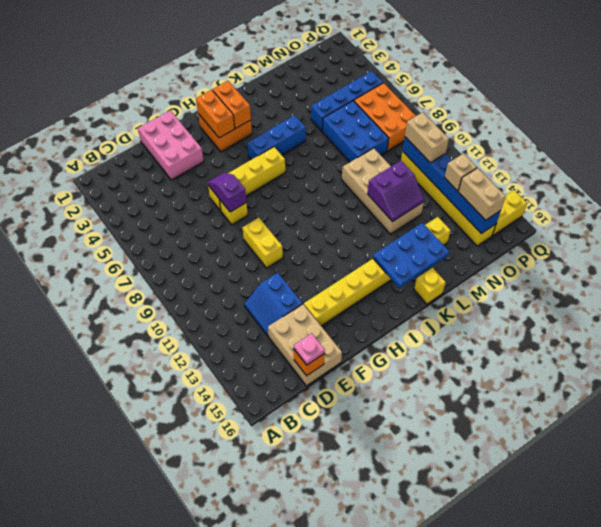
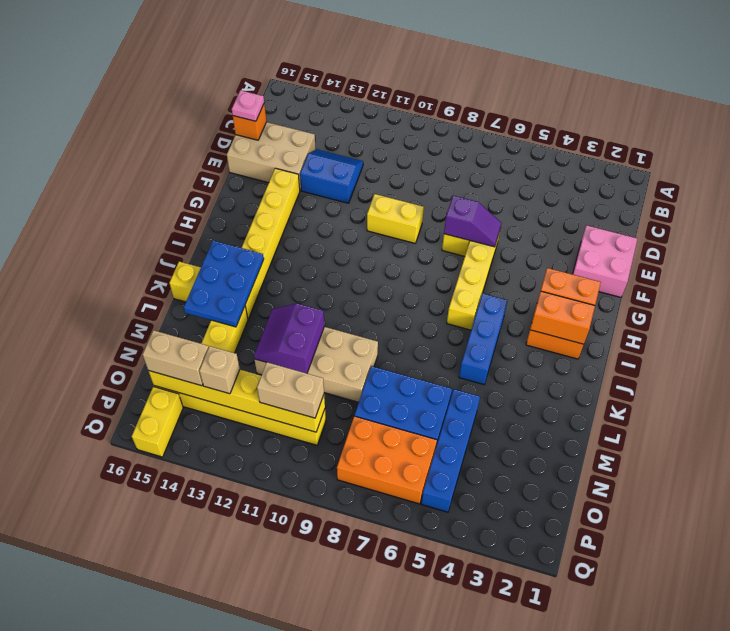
pink brick E1:F3 level 1 -> pink brick E1:F2 level 1
blue brick O10:O15 level 2 -> yellow brick O10:O15 level 2

